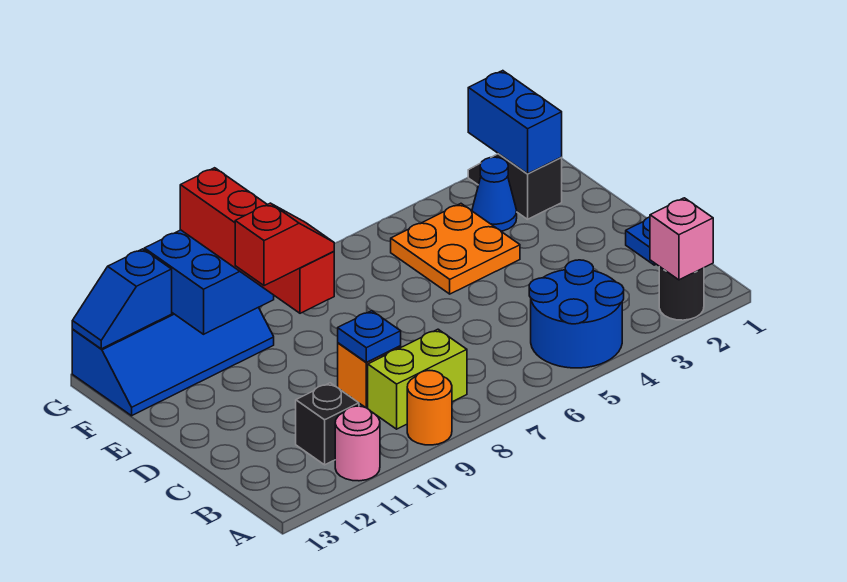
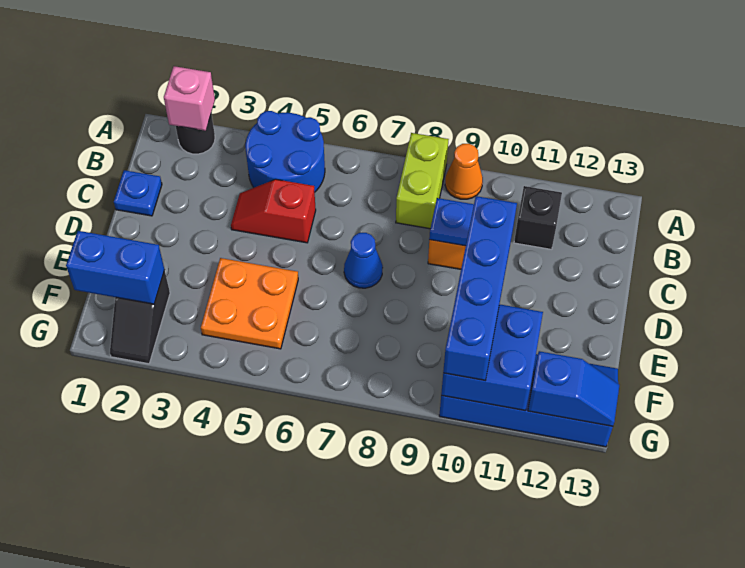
orange round brick A9 level 1 -> orange cone A9 level 1
pink round brick A11 level 1 -> none
lime brick B8:B9 level 1 -> lime brick A8:B8 level 1
red brick D10:G10 level 3 -> blue brick D10:G10 level 3
red slope D10:D11 level 4 top 11 -> red slope C4:C5 level 1 top 5
blue brick F2:G2 level 2 -> blue brick F1:F2 level 2
blue cone F3 level 1 -> blue cone D7 level 1

